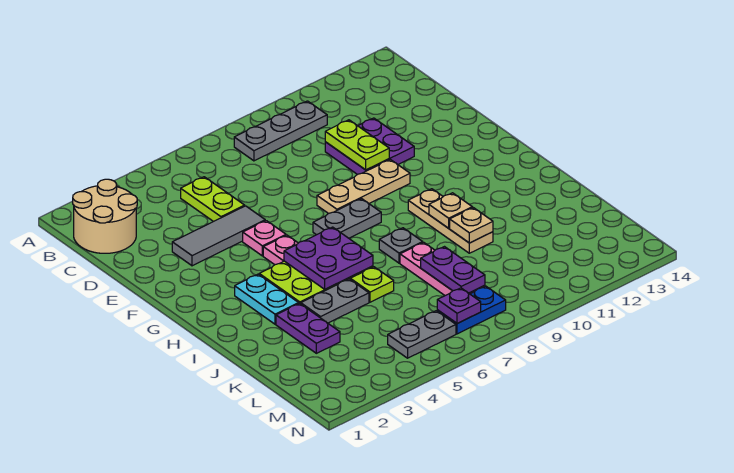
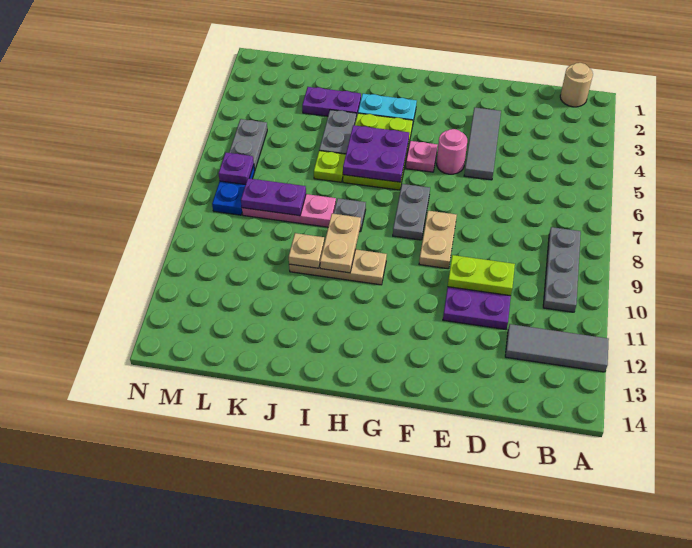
none -> grey tile A12:C12 level 1
tan round brick B1:C2 level 1 -> tan round brick B1 level 1
lime plate C5:D5 level 1 -> none
pink plate F5 level 1 -> pink round brick F5 level 1
tan plate F8:F10 level 1 -> tan plate F8:F9 level 1
tan plate I10 level 2 -> tan plate I9:I10 level 2

